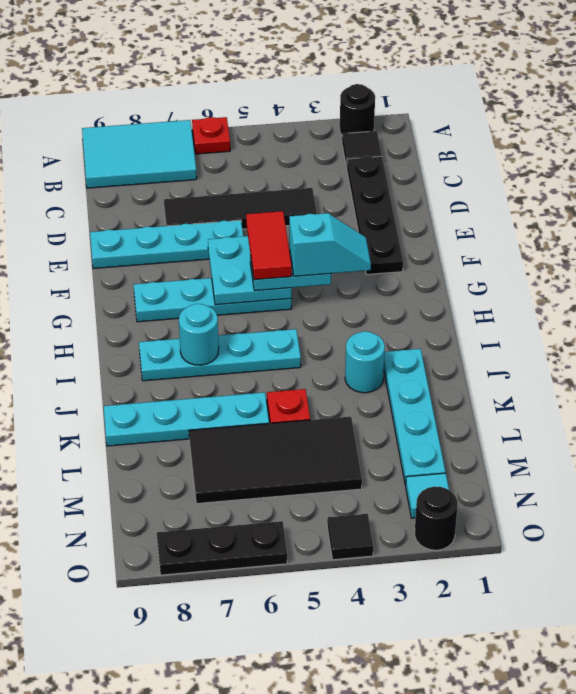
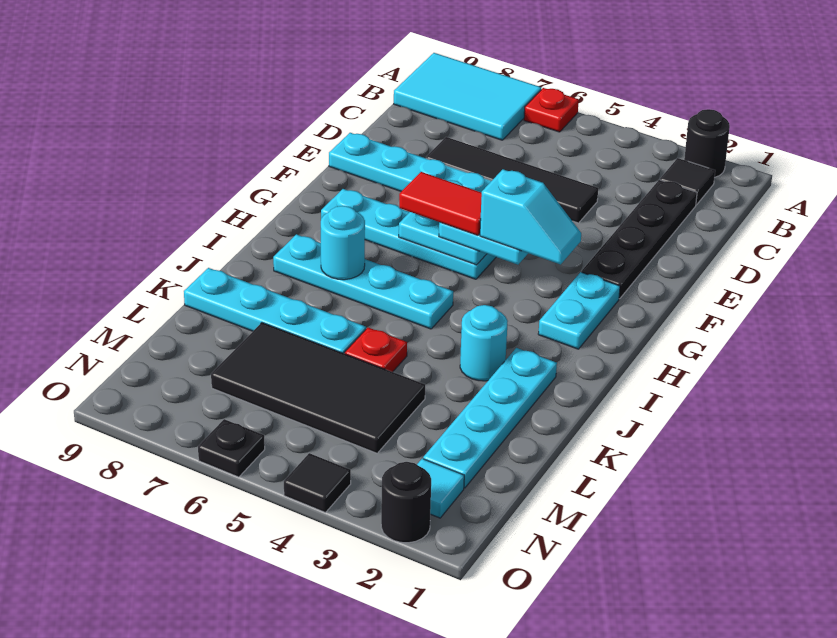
red tile F5:G5 level 4 -> red tile G5:G6 level 4
none -> cyan plate G2:H2 level 1
black plate O6:O8 level 1 -> black plate O6 level 1

